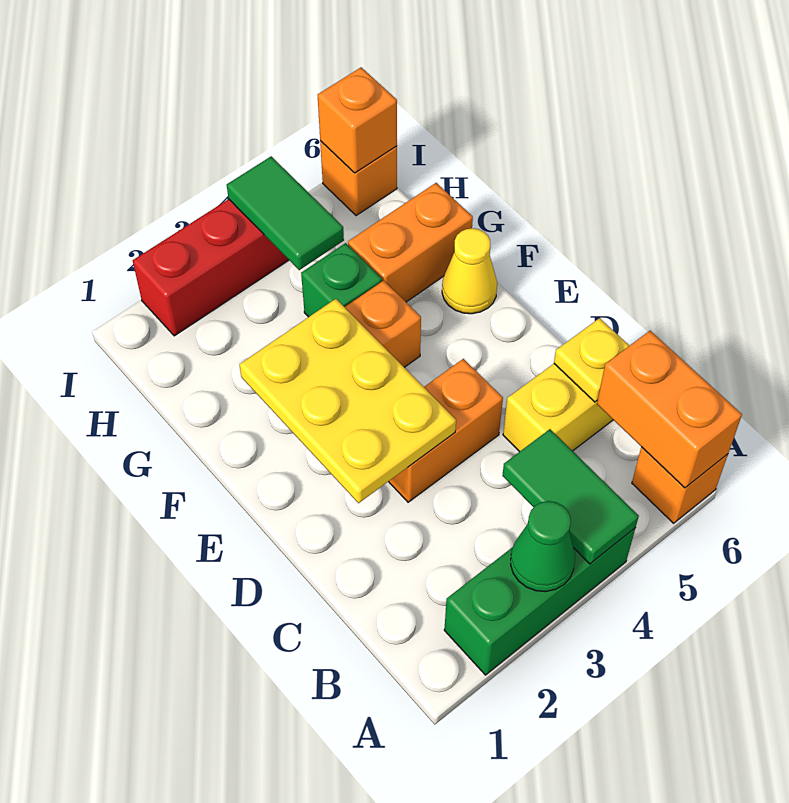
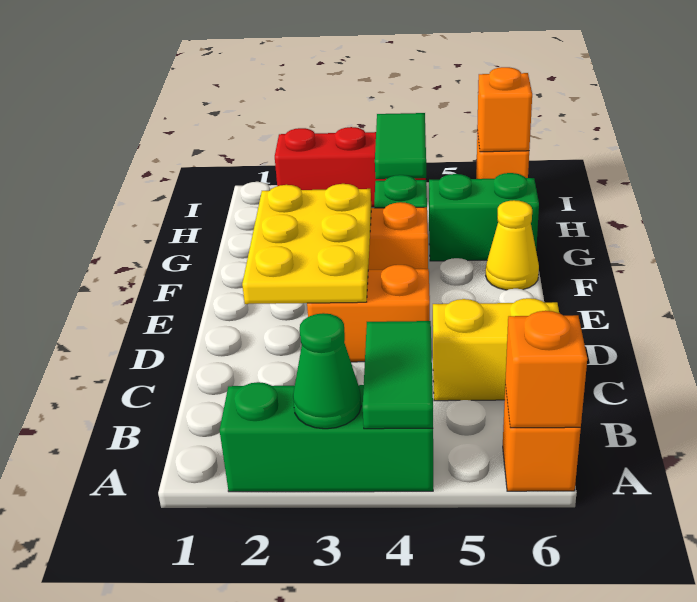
orange brick A6:B6 level 2 -> orange brick A6 level 2
yellow plate C6 level 2 -> none
orange brick G5:G6 level 1 -> green brick G5:G6 level 1

